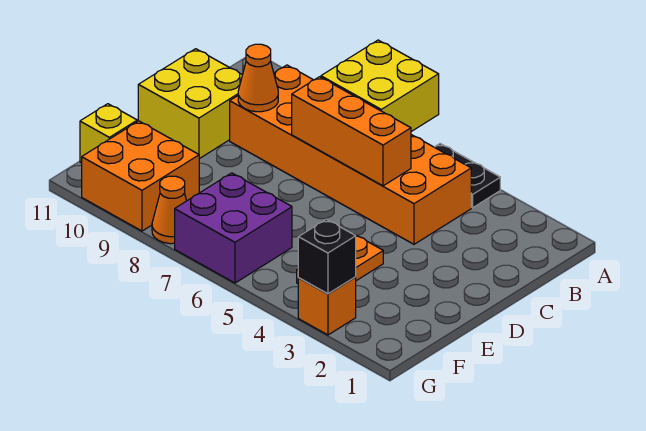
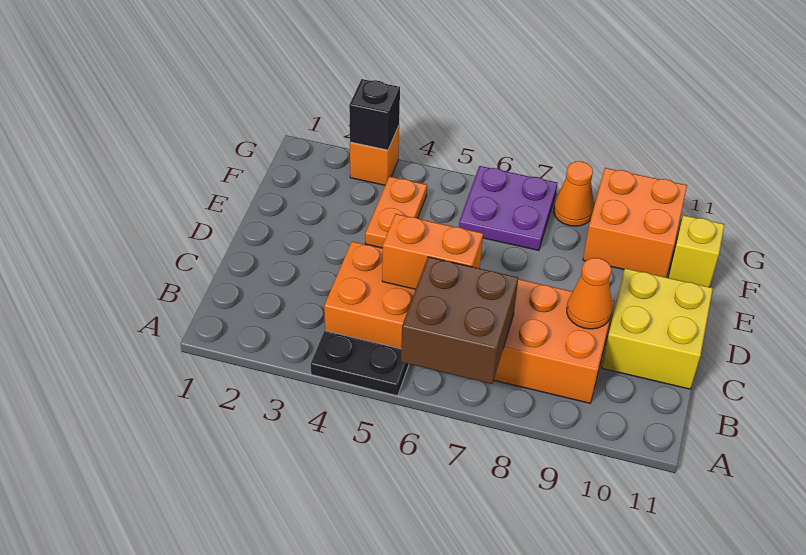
yellow brick A6:B7 level 2 -> brown brick A6:B7 level 2
orange brick C5:C7 level 2 -> orange brick C5:C6 level 2
purple brick F6:G7 level 1 -> purple plate F6:G7 level 1

